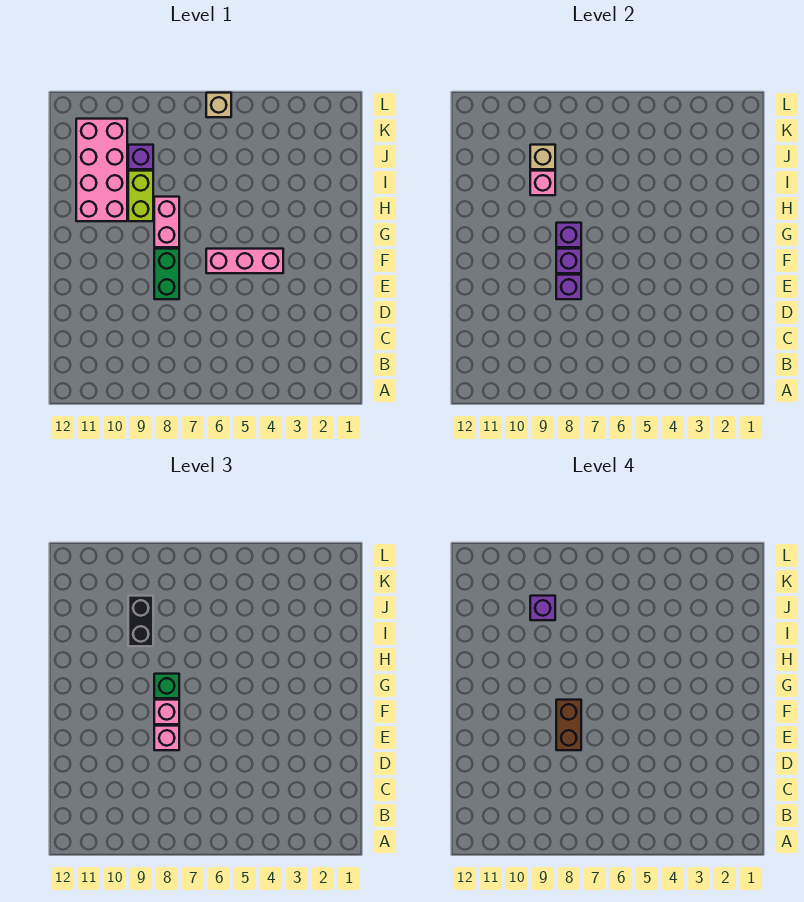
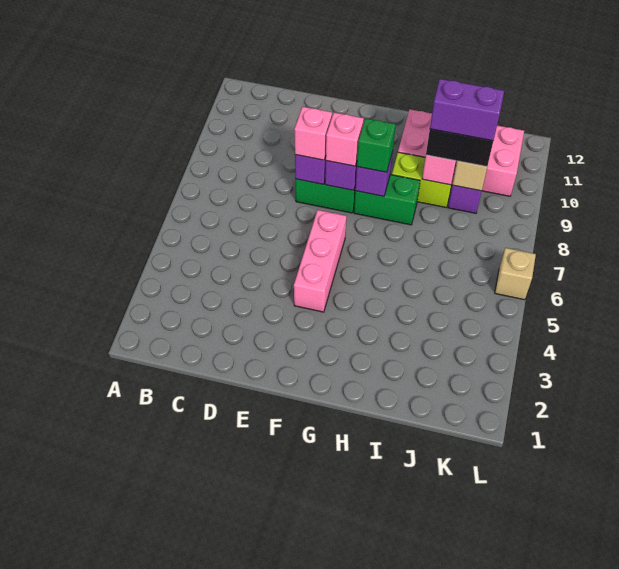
brown brick E8:F8 level 4 -> none
pink brick G8:H8 level 1 -> green brick G8:H8 level 1
purple brick J9 level 4 -> purple brick I9:J9 level 4

